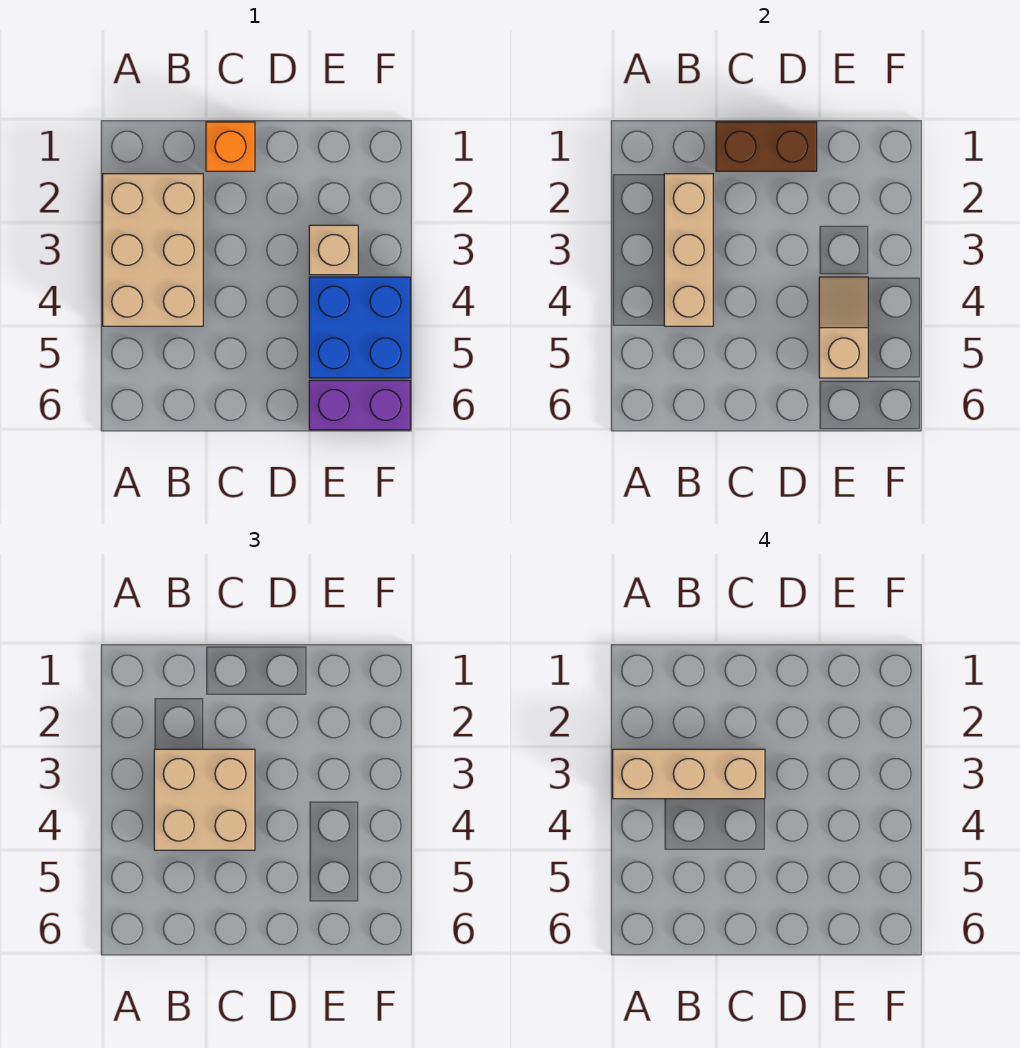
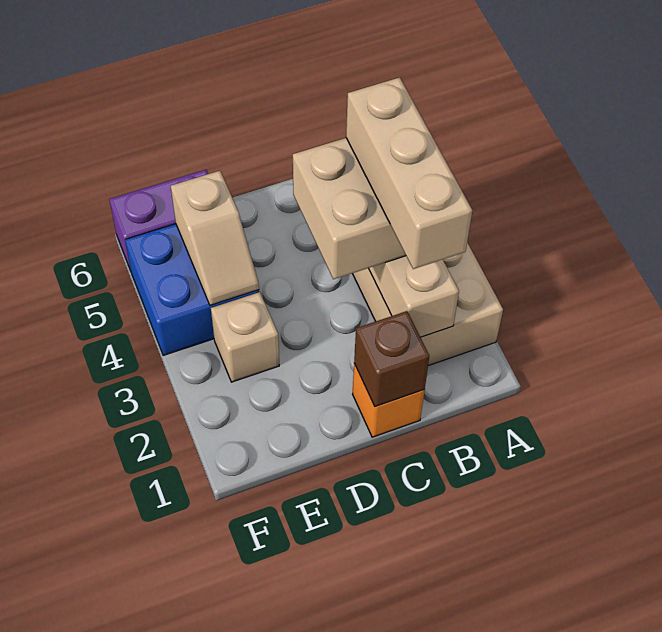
tan brick A3:C3 level 4 -> tan brick B2:B4 level 4
brown brick C1:D1 level 2 -> brown brick C1 level 2

